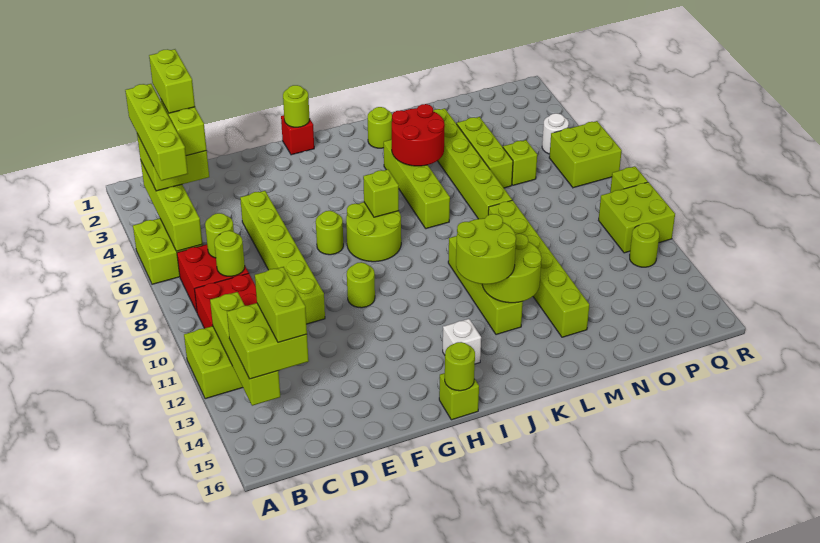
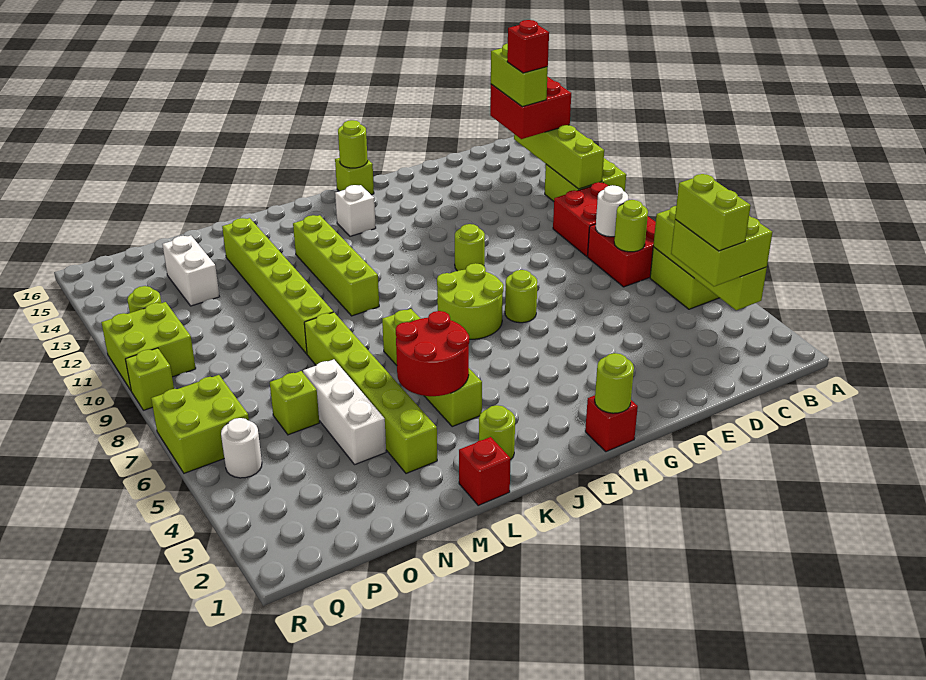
lime brick B2:B5 level 4 -> none
lime brick B13:C14 level 3 -> red brick B13:C14 level 3
lime brick C2:C3 level 5 -> none
lime round brick C8 level 2 -> white round brick C8 level 2
none -> red brick C13 level 5
lime brick E5:E10 level 1 -> none
lime brick I7 level 2 -> none
lime round brick J12:K13 level 3 -> none
lime round brick K12:L13 level 2 -> none
none -> red brick L1 level 1
lime brick N4:N6 level 1 -> white brick N4:N6 level 1
none -> white brick O13:O14 level 1

